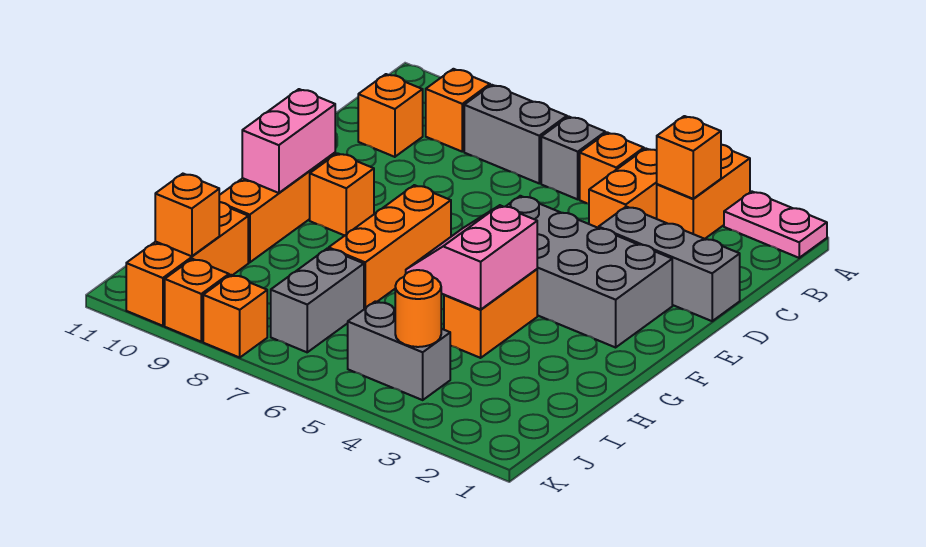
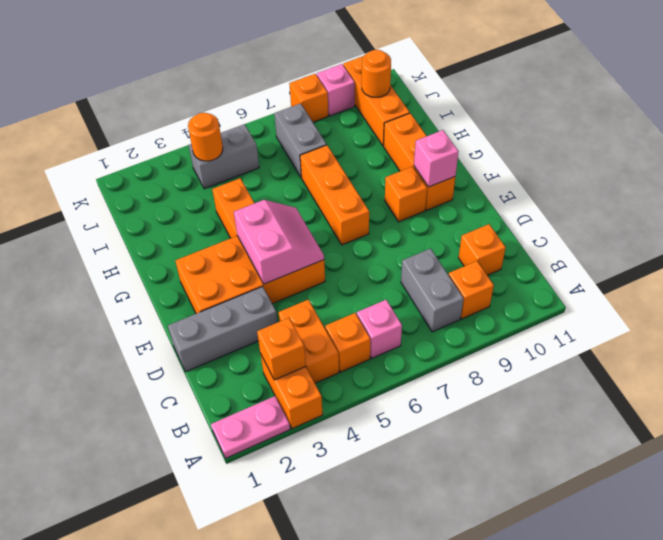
grey brick B6 level 1 -> pink brick B6 level 1
grey brick B7:B8 level 1 -> grey brick B8:C8 level 1
grey brick E2:F5 level 1 -> orange brick E2:F5 level 1
pink brick F10:G10 level 2 -> pink brick F10 level 2
pink slope G4:H5 level 2 top 4 -> pink slope E4:F5 level 2 top 4
orange brick J10 level 2 -> orange round brick J10 level 2
orange brick K9 level 1 -> pink brick K9 level 1

